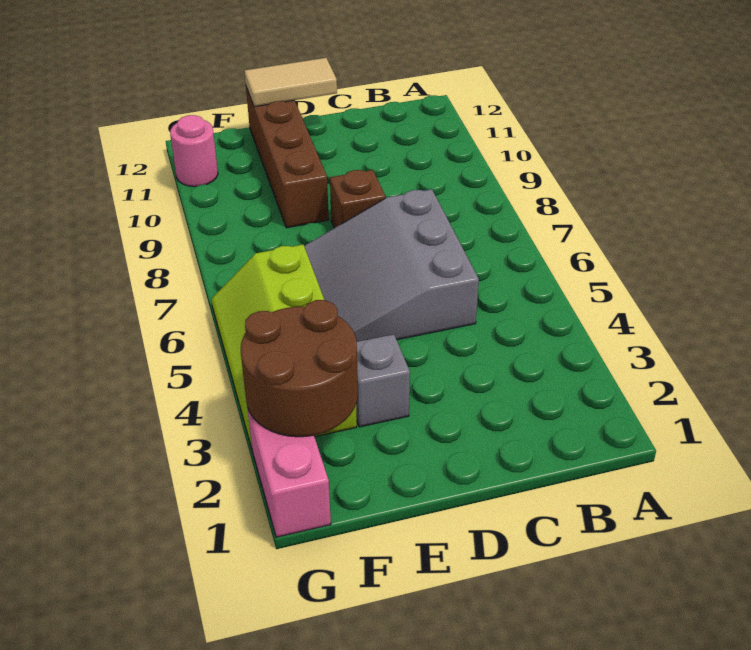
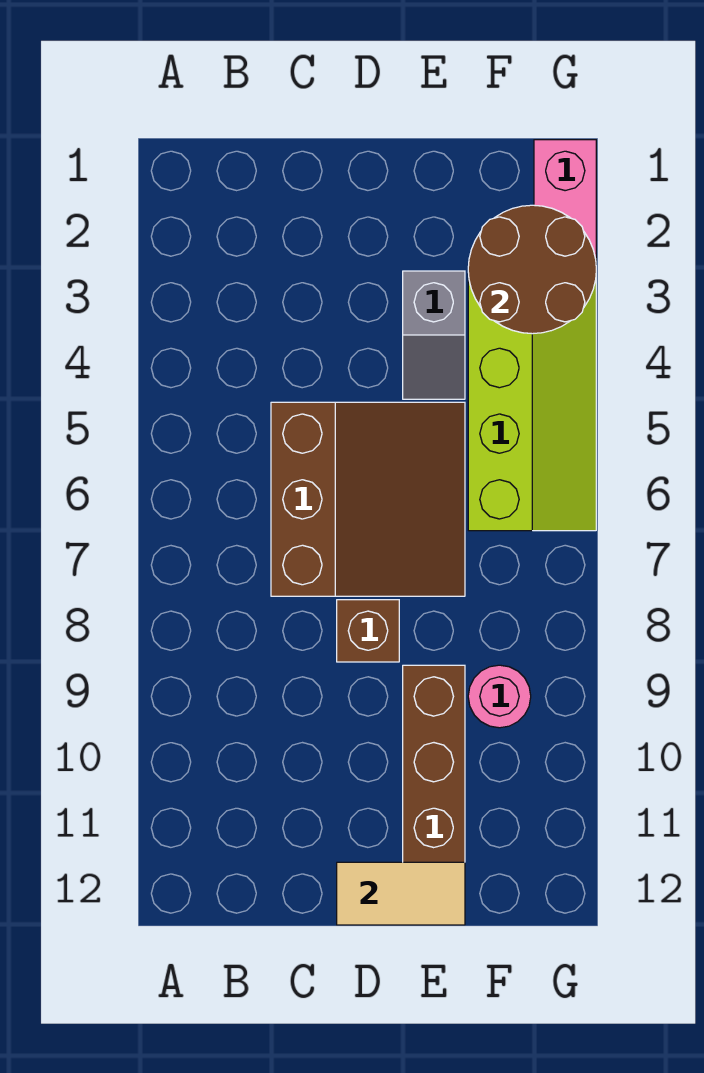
grey slope C5:E7 level 1 top C -> brown slope C5:E7 level 1 top C
pink round brick G11 level 1 -> pink round brick F9 level 1

